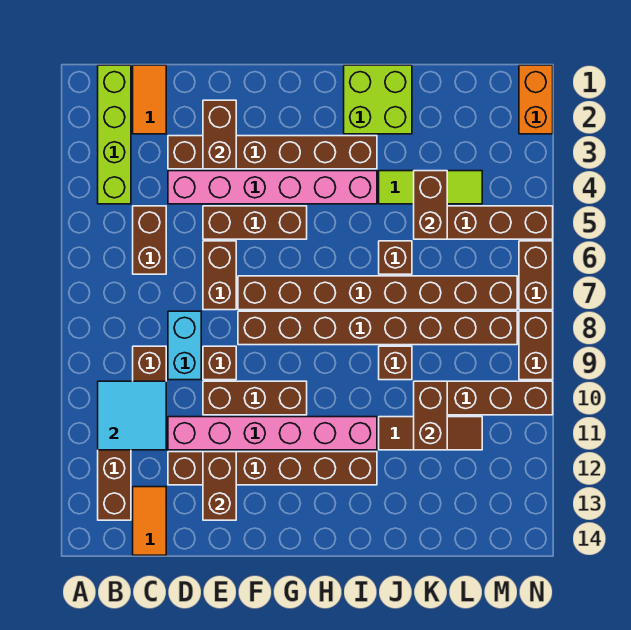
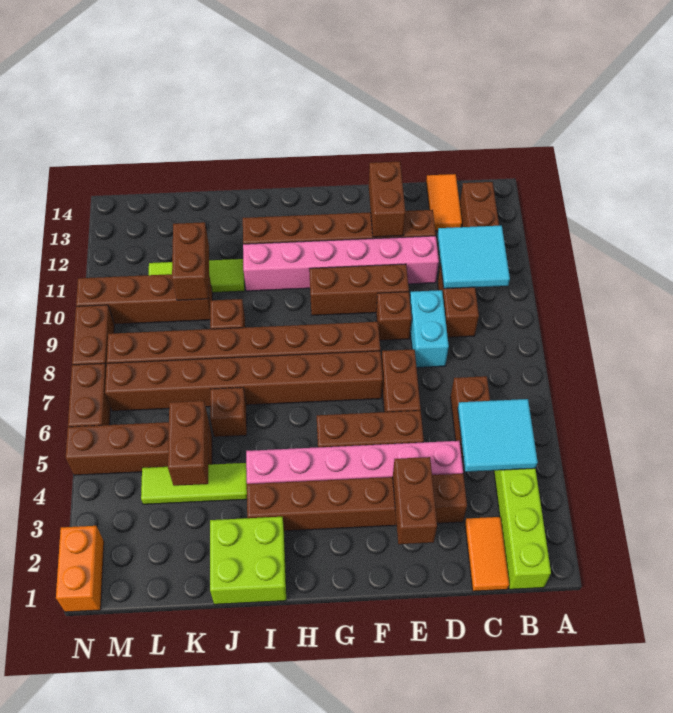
none -> cyan tile B4:C5 level 2
brown tile J11:L11 level 1 -> lime tile J11:L11 level 1

